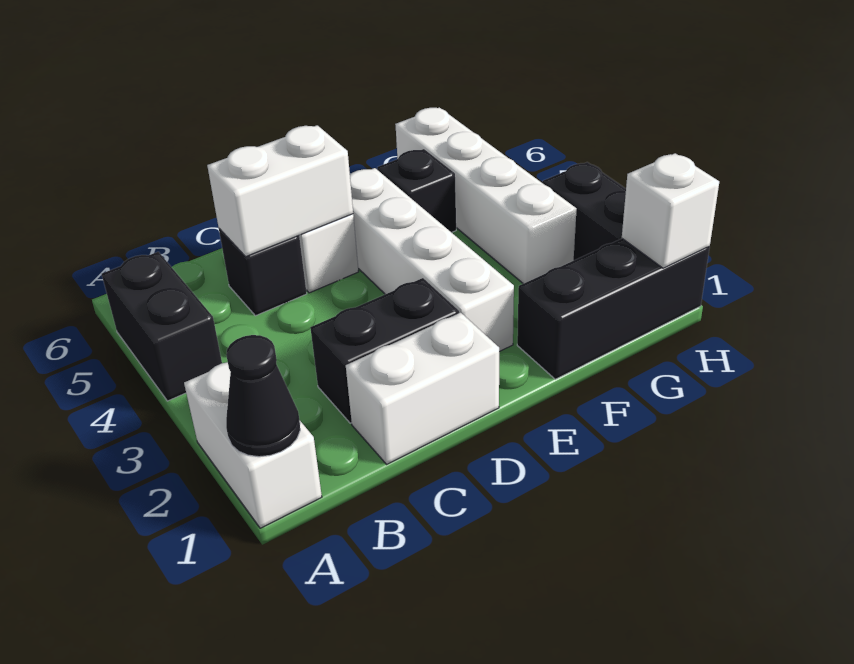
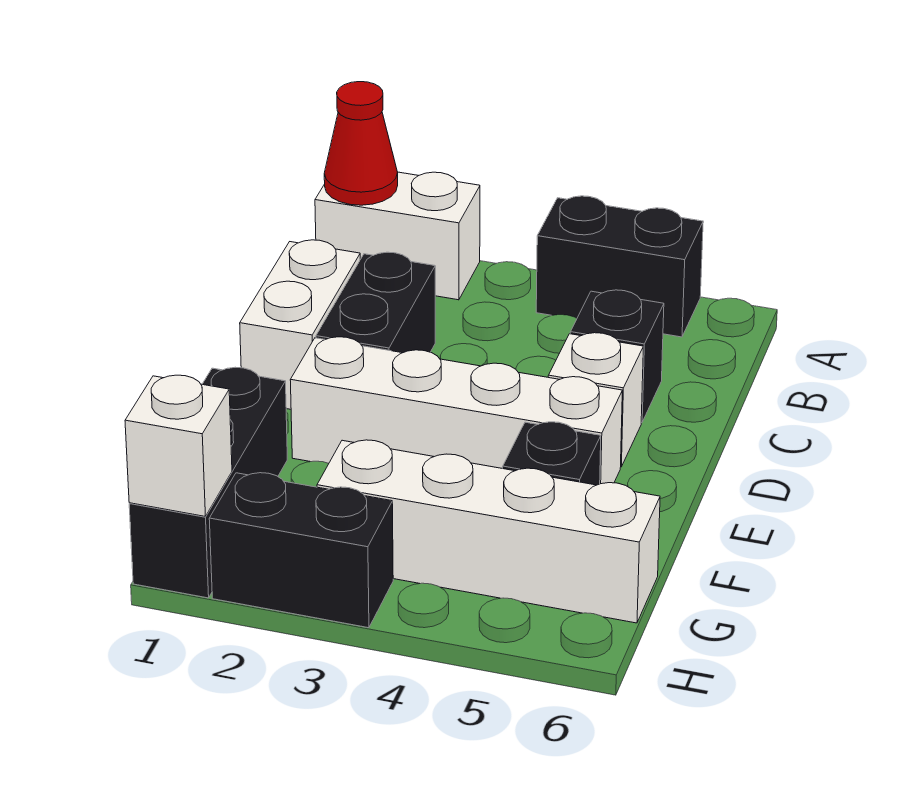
black cone A1 level 2 -> red cone A1 level 2
white brick C5:D5 level 2 -> none

